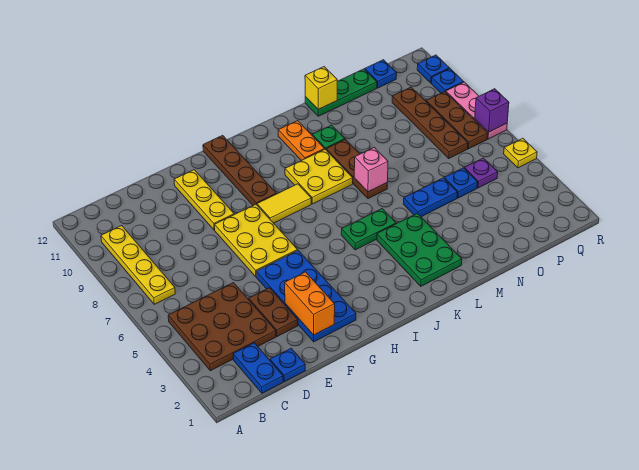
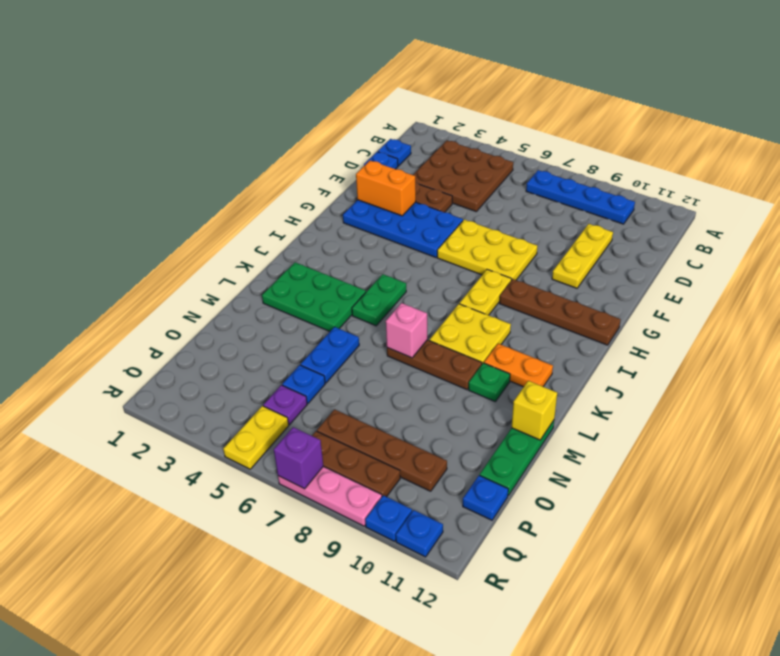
yellow plate B7:B10 level 1 -> blue plate B7:B10 level 1
blue plate C1:C2 level 1 -> blue plate C1 level 1
yellow plate F9:F11 level 1 -> yellow plate D10:F10 level 1
yellow tile H8:I8 level 1 -> yellow plate H8:I8 level 1
yellow plate R5 level 1 -> yellow plate Q5:R5 level 1

